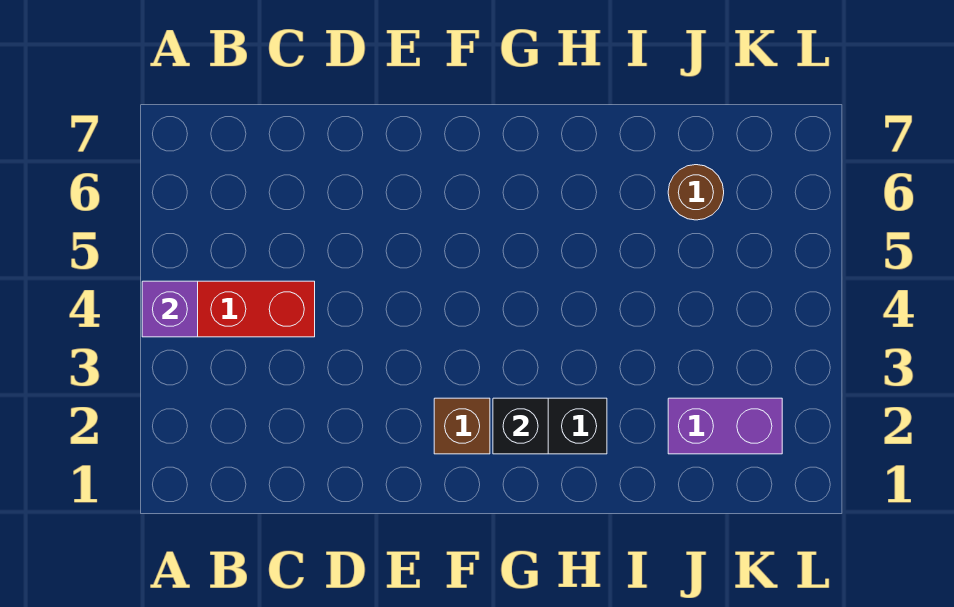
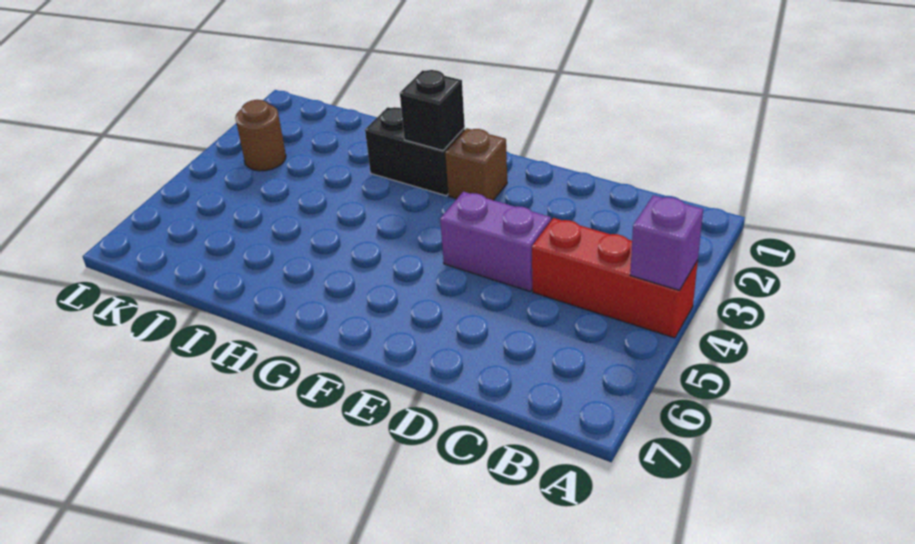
purple brick J2:K2 level 1 -> purple brick D4:E4 level 1
brown round brick J6 level 1 -> brown round brick K3 level 1

